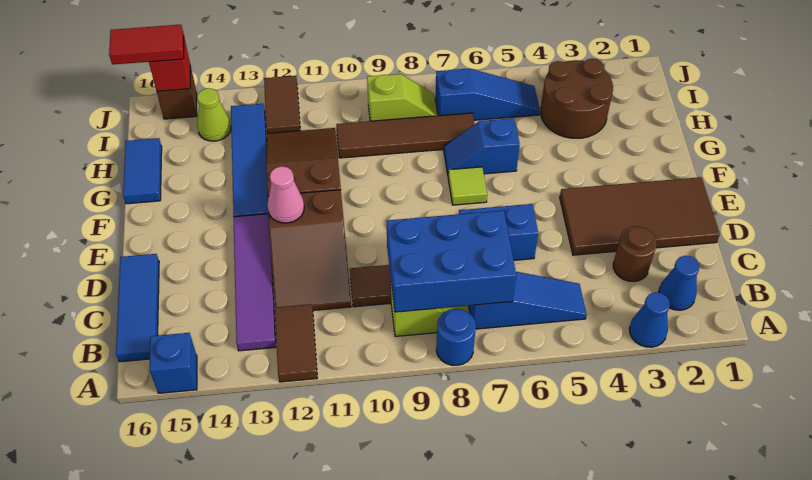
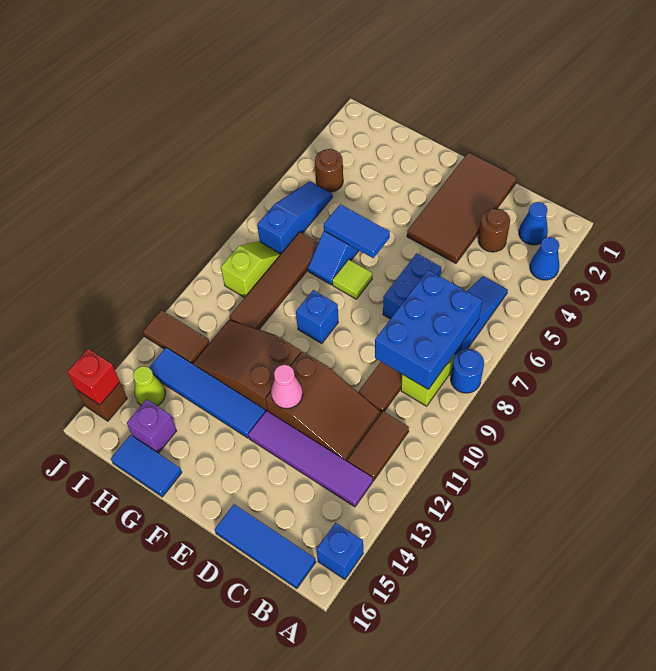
brown tile A12:B12 level 1 -> brown tile B11:B12 level 1
none -> blue tile F6:G6 level 2
none -> blue brick F9 level 1
brown round brick H3:I4 level 1 -> brown round brick I4 level 1
none -> purple brick H15 level 1
red tile J15:J16 level 3 -> none

